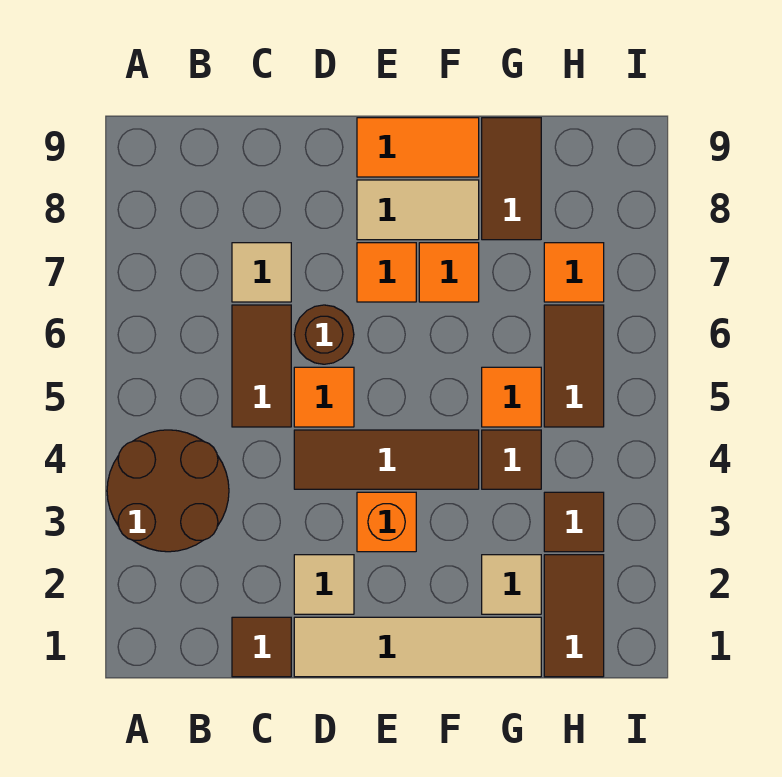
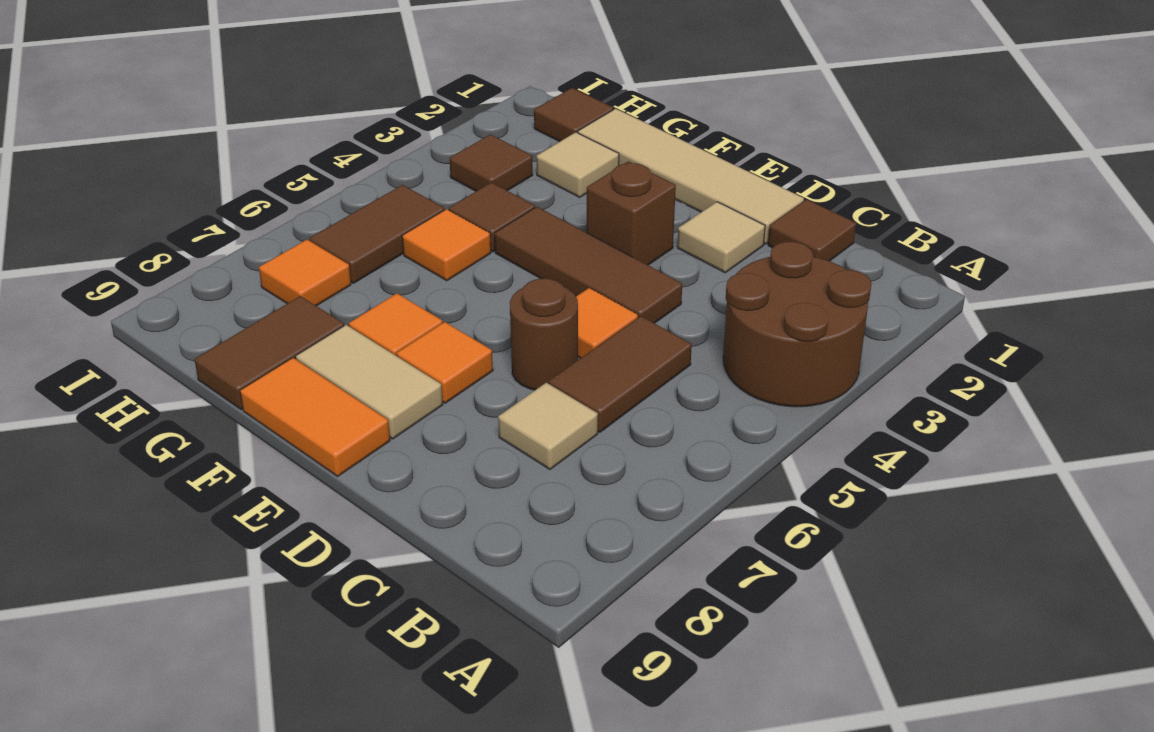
orange brick E3 level 1 -> brown brick E3 level 1
brown tile H1:H2 level 1 -> brown tile H1 level 1

